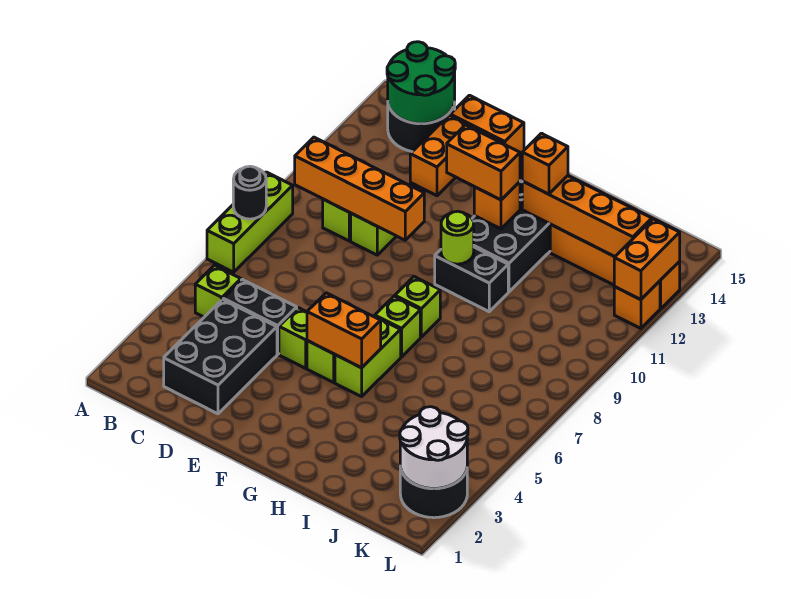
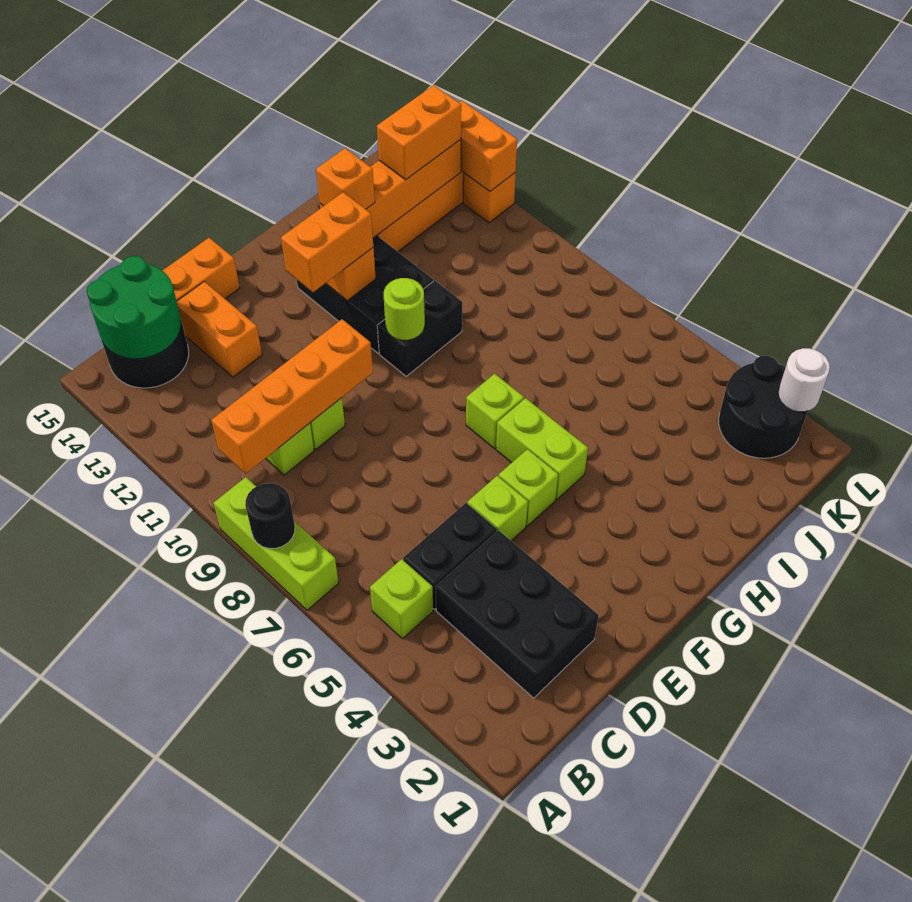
orange brick F5:G5 level 2 -> orange brick J13:K13 level 3
lime brick G8 level 1 -> none
white round brick K2:L3 level 2 -> white round brick L2 level 2

